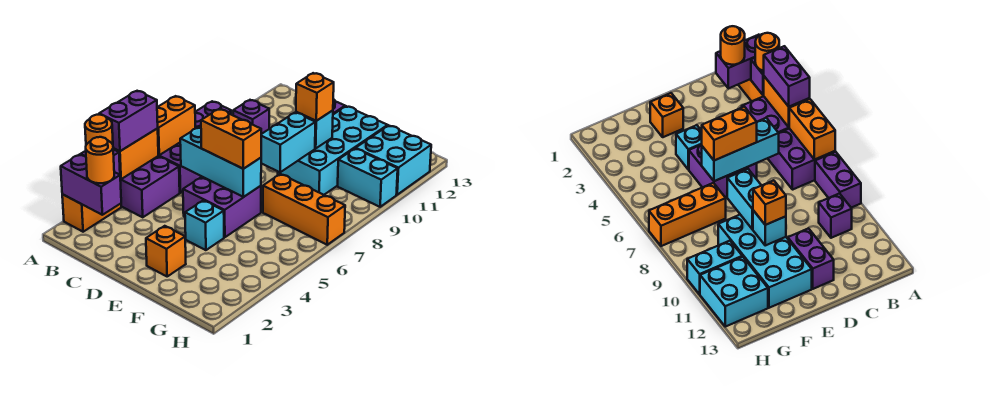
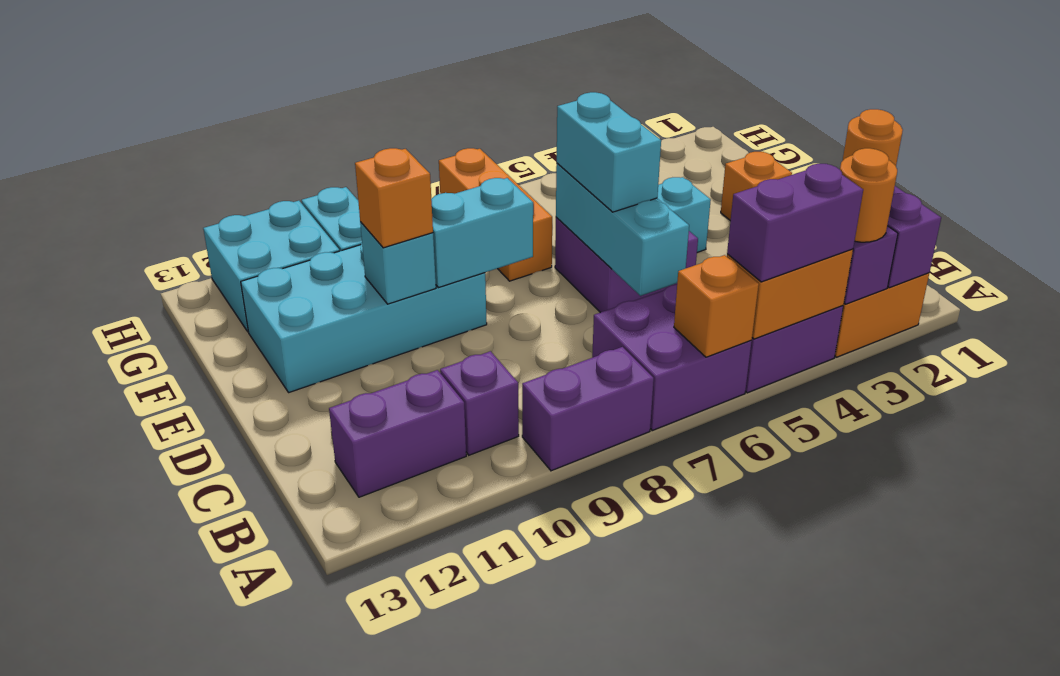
orange brick A6:A7 level 2 -> orange brick A6 level 2
orange brick D6:E6 level 3 -> cyan brick D6:E6 level 3
purple brick D11:D12 level 1 -> purple brick B11:B12 level 1

